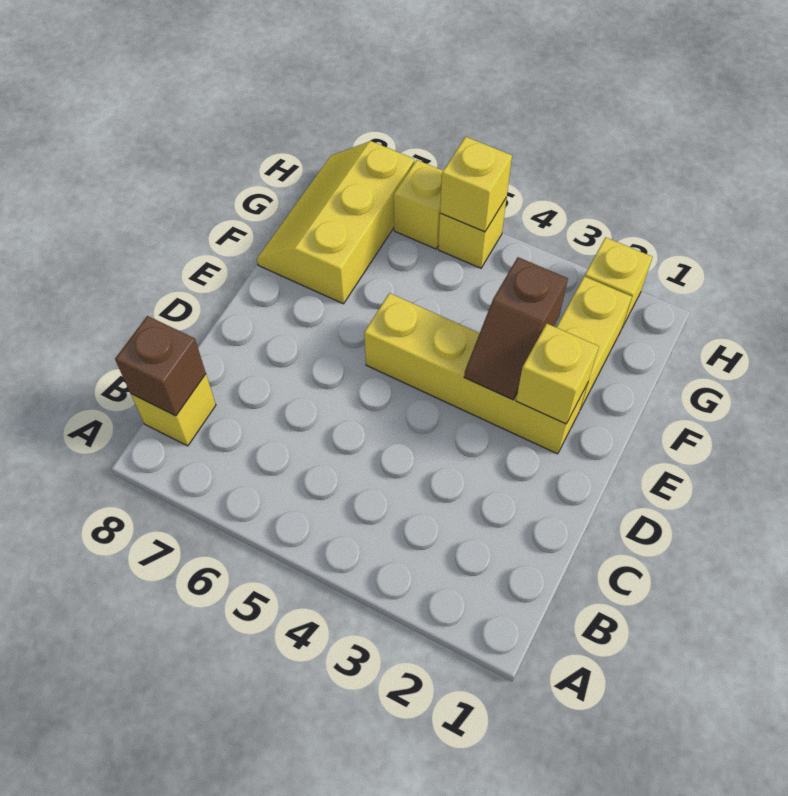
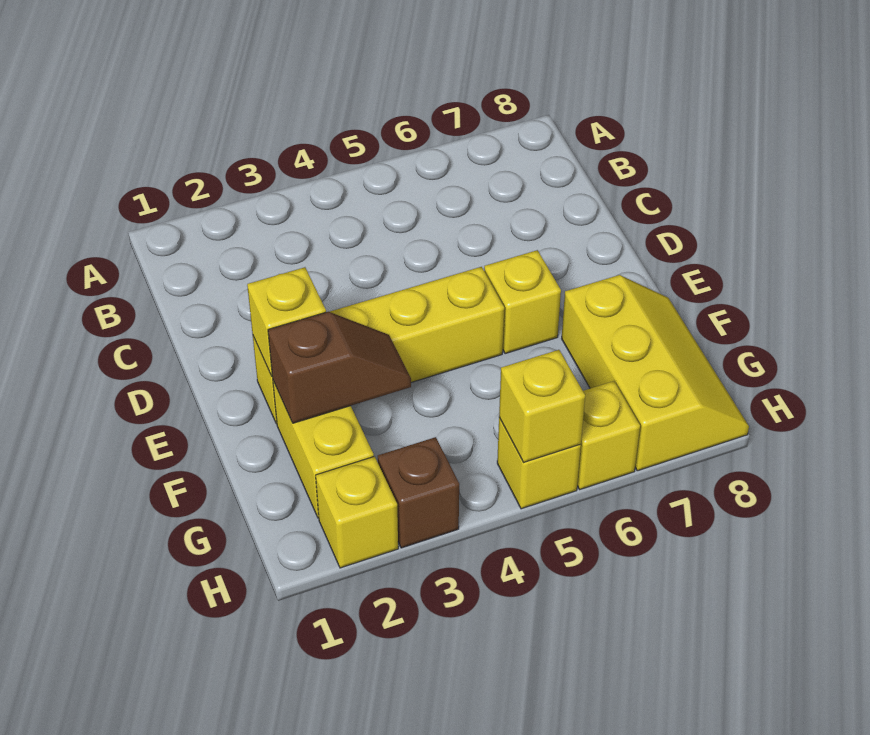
yellow brick B8 level 1 -> yellow brick E6 level 1
brown brick B8 level 2 -> brown brick H3 level 1
brown slope E3:F3 level 2 top F -> brown slope F2:F3 level 2 top 2

